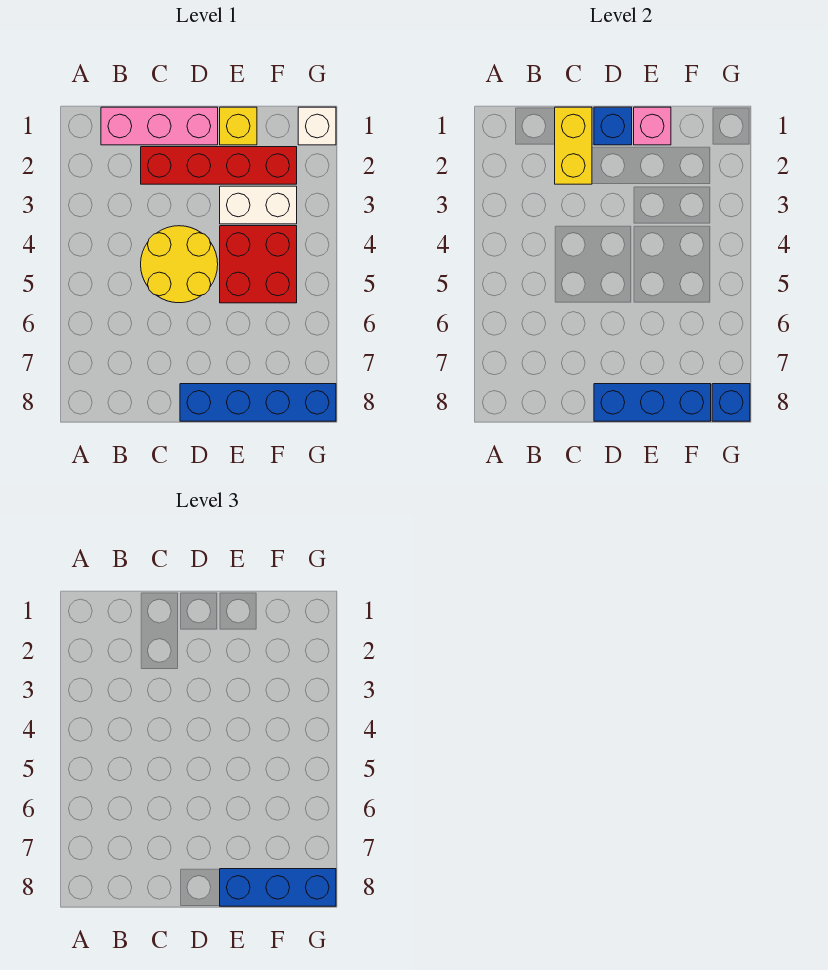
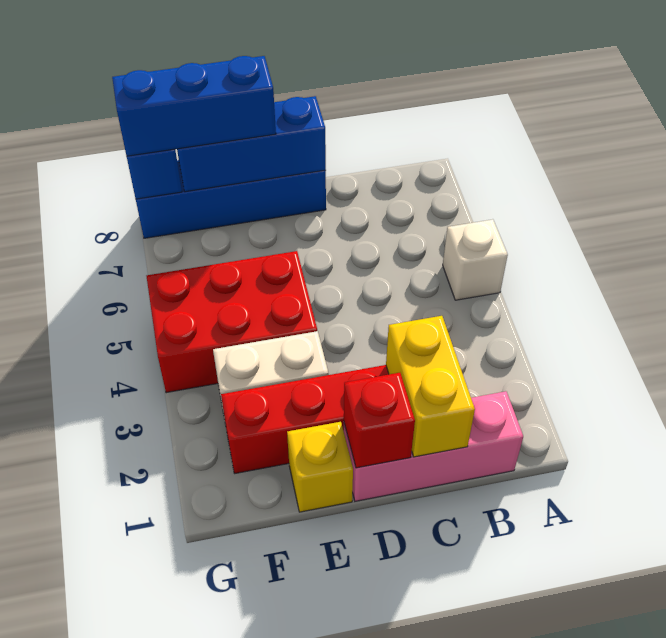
yellow round brick C4:D5 level 1 -> none
blue brick D1 level 2 -> red brick D1 level 2
pink brick E1 level 2 -> none
red brick E4:F5 level 1 -> red brick E4:G5 level 1
white brick G1 level 1 -> white brick A5 level 1

